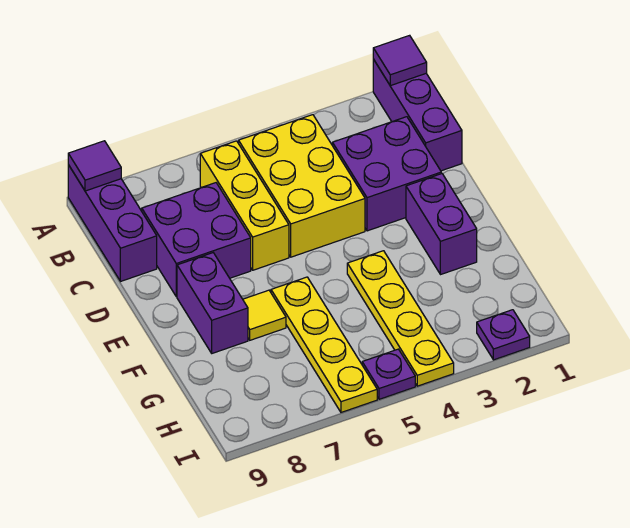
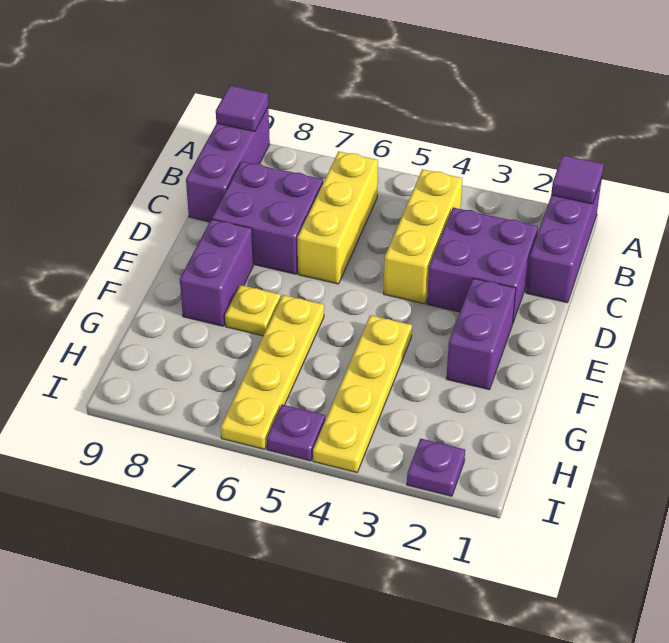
yellow brick B4:D5 level 1 -> yellow brick B4:D4 level 1
yellow tile F7 level 1 -> yellow plate F7 level 1

